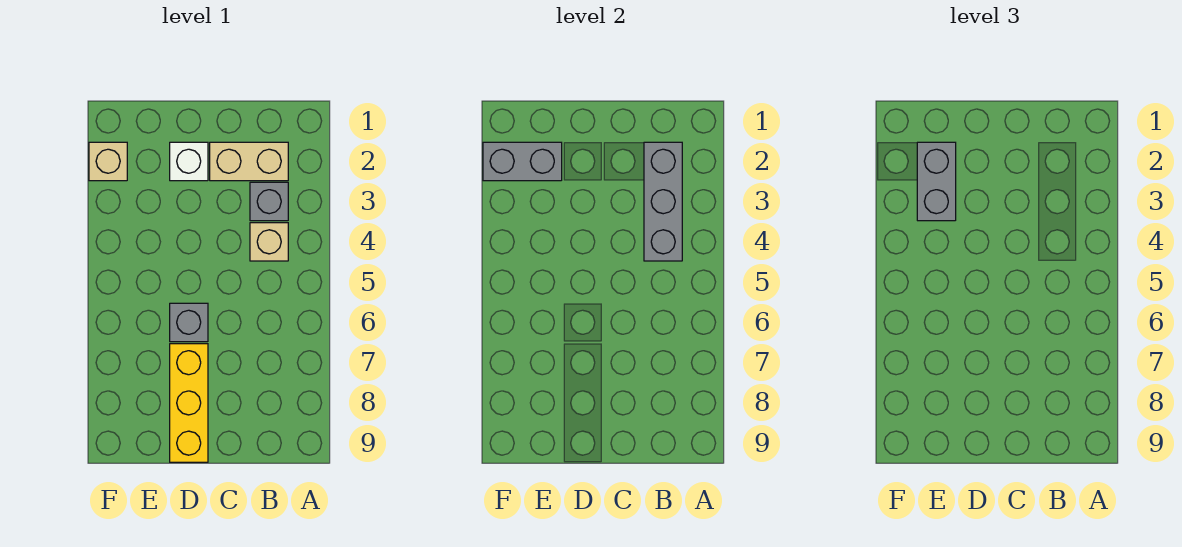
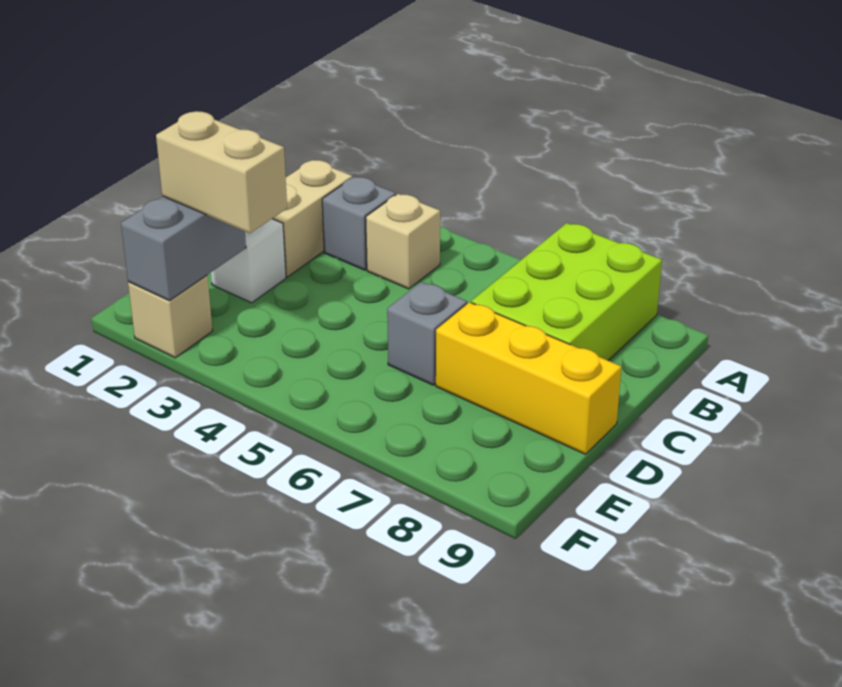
none -> lime brick A7:C8 level 1
grey brick B2:B4 level 2 -> none
grey brick E2:E3 level 3 -> tan brick E2:E3 level 3

